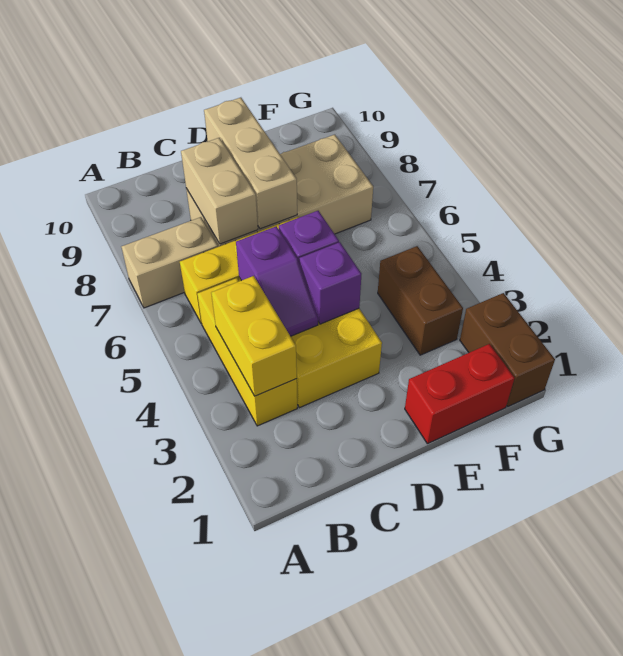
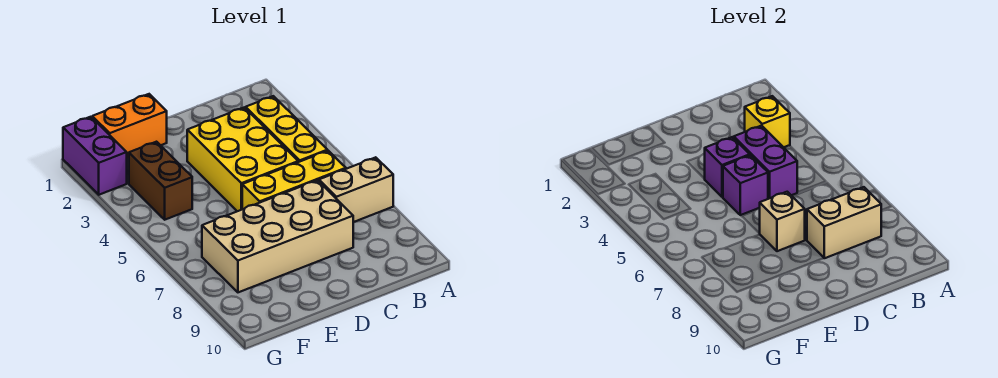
yellow brick B3:B4 level 2 -> yellow brick B3 level 2
purple slope C4:C5 level 2 top 5 -> purple brick C4:C5 level 2
tan brick C7:C8 level 2 -> tan brick B8:C8 level 2
tan brick D7:D9 level 2 -> tan brick D7 level 2
red brick E1:F1 level 1 -> orange brick E1:F1 level 1
brown brick G1:G2 level 1 -> purple brick G1:G2 level 1

